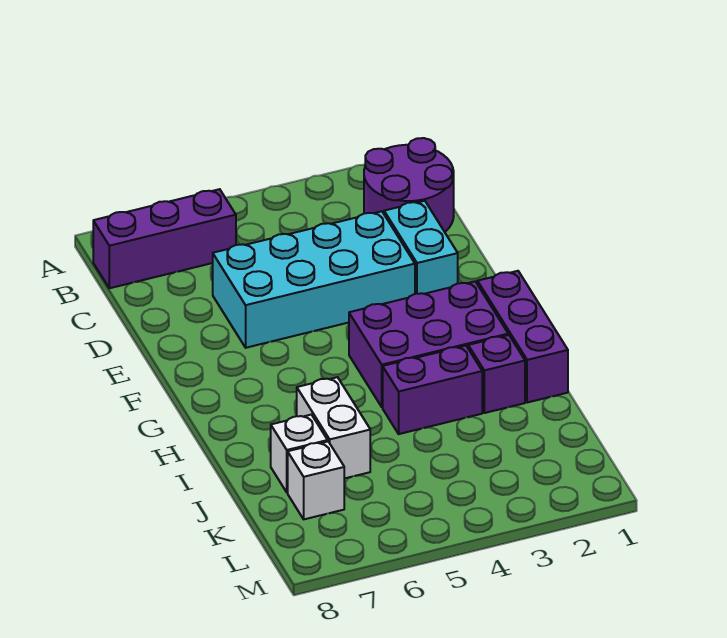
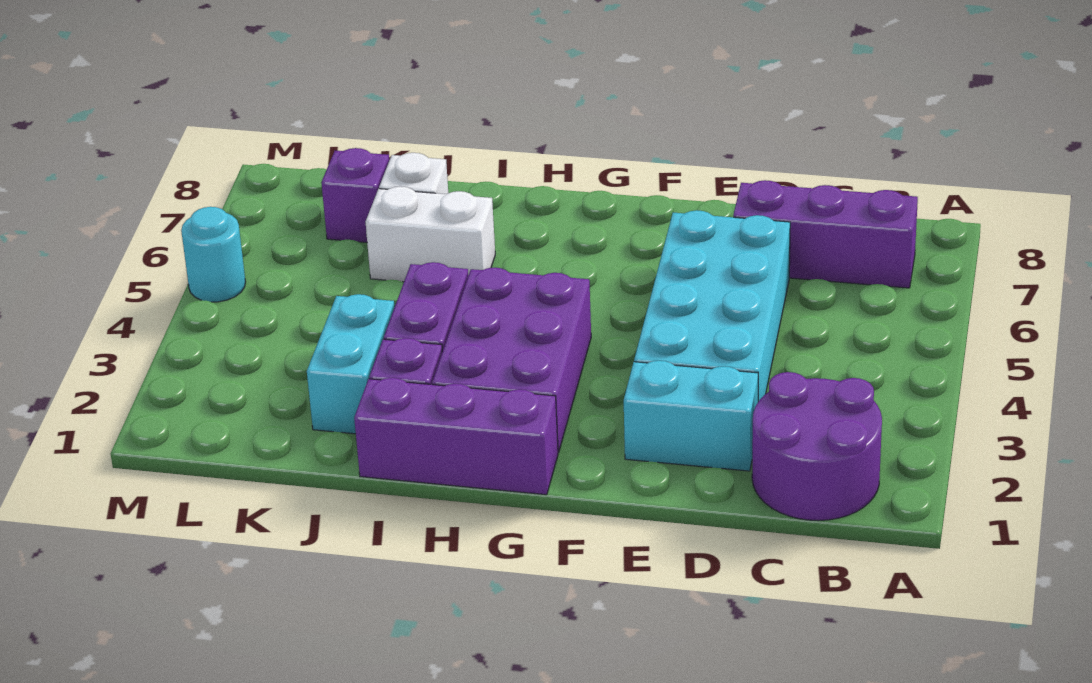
purple brick B6:B8 level 1 -> purple brick B7:D7 level 1
none -> cyan brick J2:J3 level 1
white brick K7 level 1 -> purple brick K7 level 1
none -> cyan round brick M5 level 1

